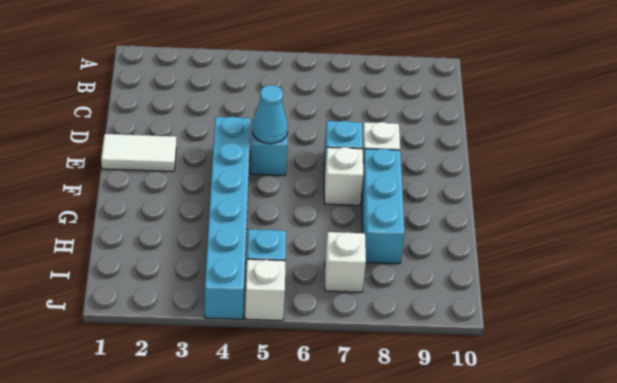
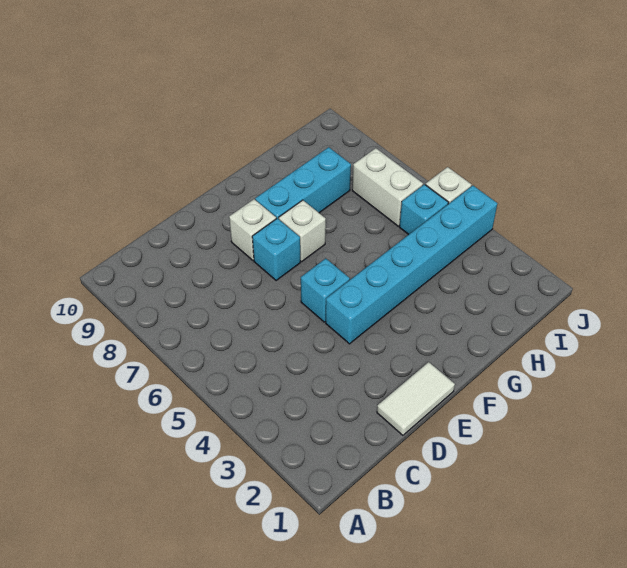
white tile E1:E2 level 1 -> white tile D1:E1 level 1
cyan cone E5 level 2 -> none
white brick I7 level 1 -> white brick I6:I7 level 1

